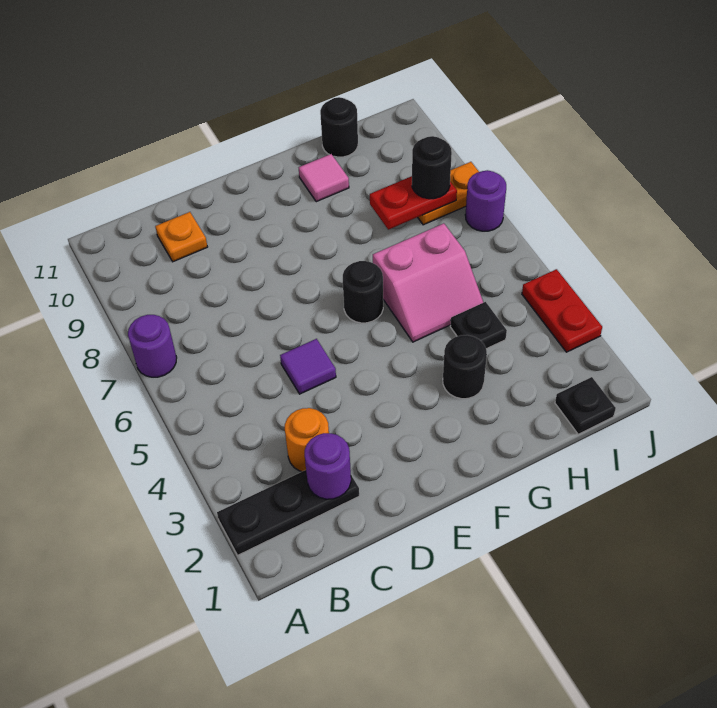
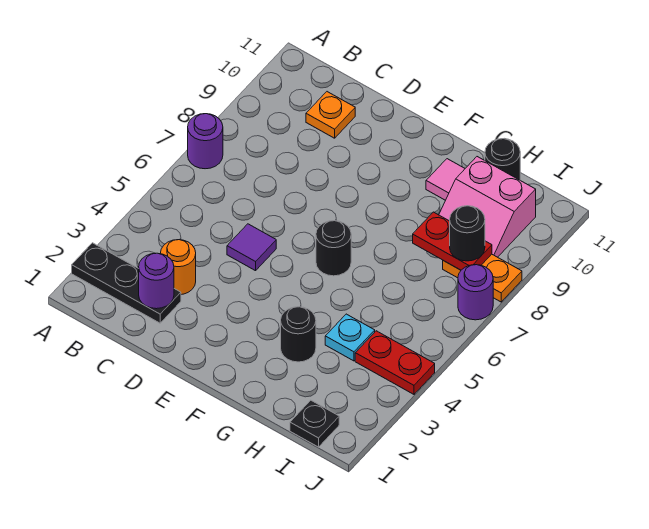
pink slope G5:H6 level 1 top 6 -> pink slope H9:I10 level 1 top 10
black plate H4 level 1 -> cyan plate H4 level 1
red plate J3:J4 level 1 -> red plate I4:J4 level 1

